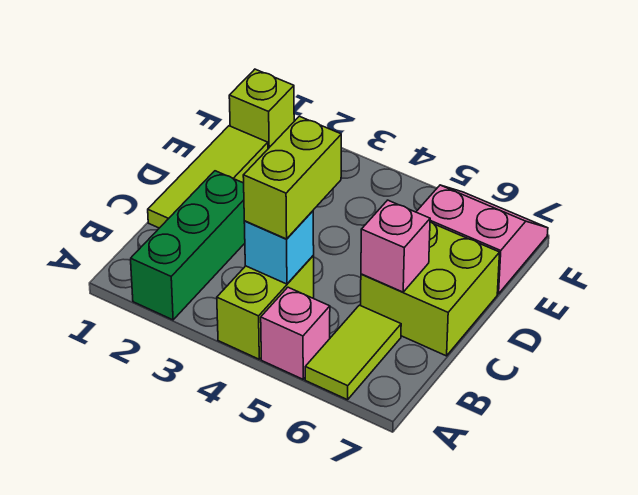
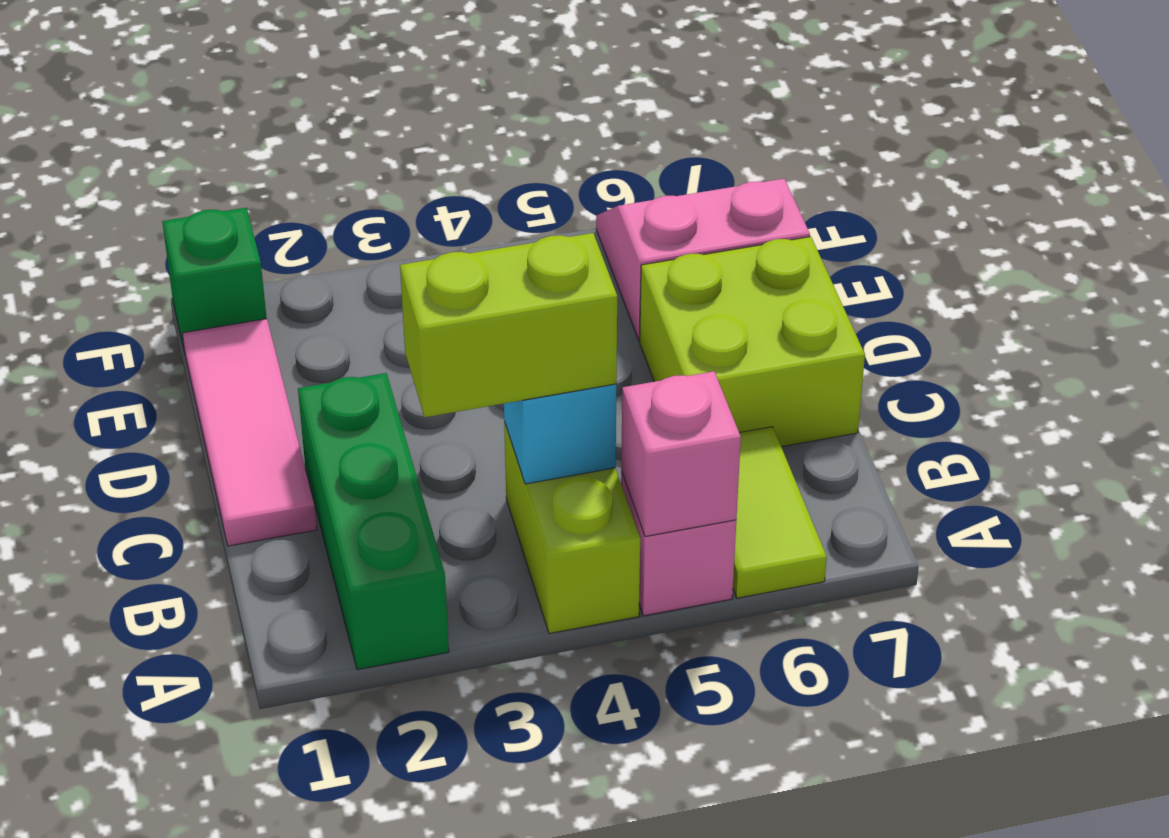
lime brick B4:C4 level 3 -> lime brick B3:B4 level 3
lime tile C1:E1 level 1 -> pink tile C1:E1 level 1
pink brick C6 level 2 -> pink brick A5 level 2
lime brick F1 level 1 -> green brick F1 level 1

